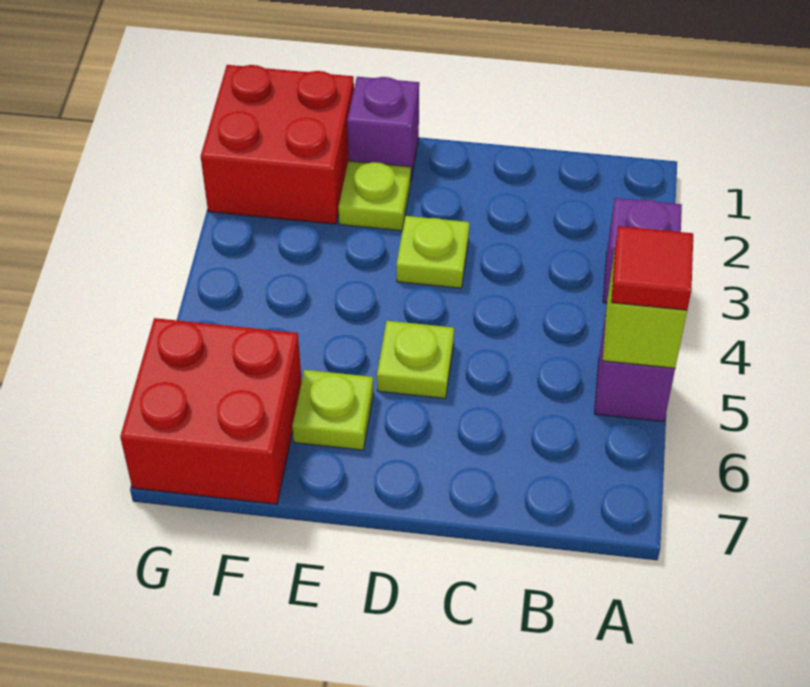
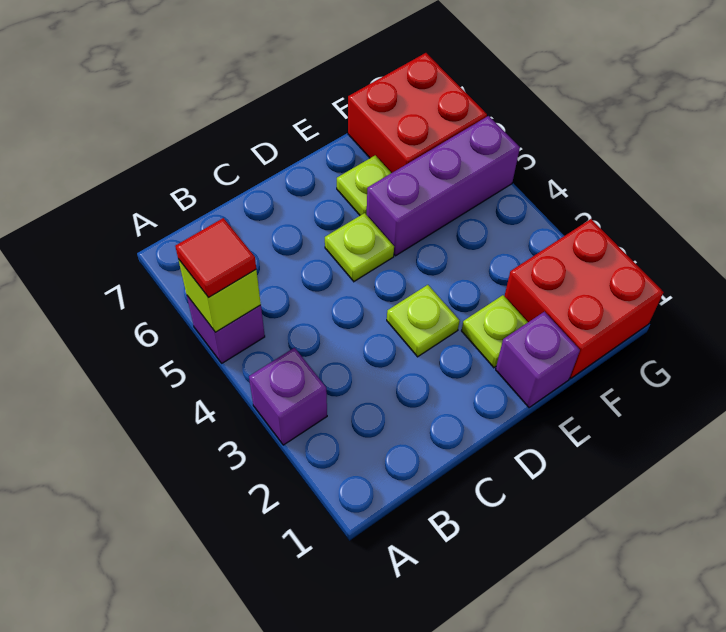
none -> purple brick E5:G5 level 1

